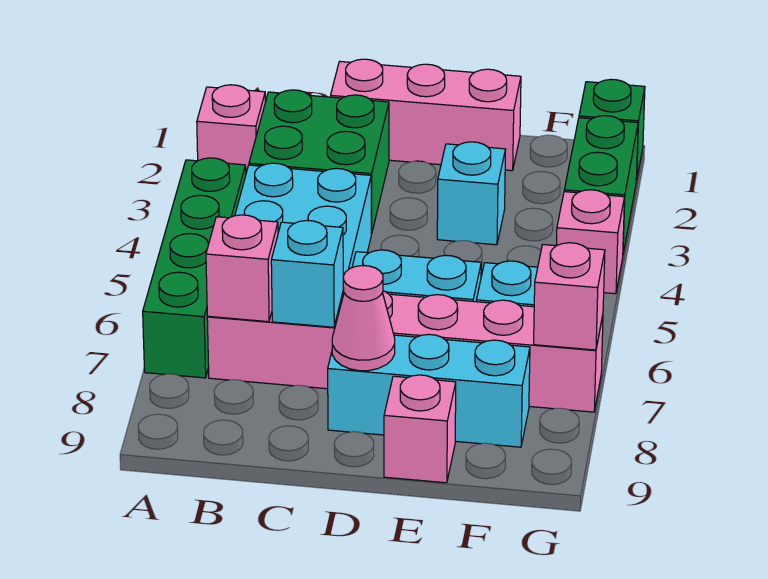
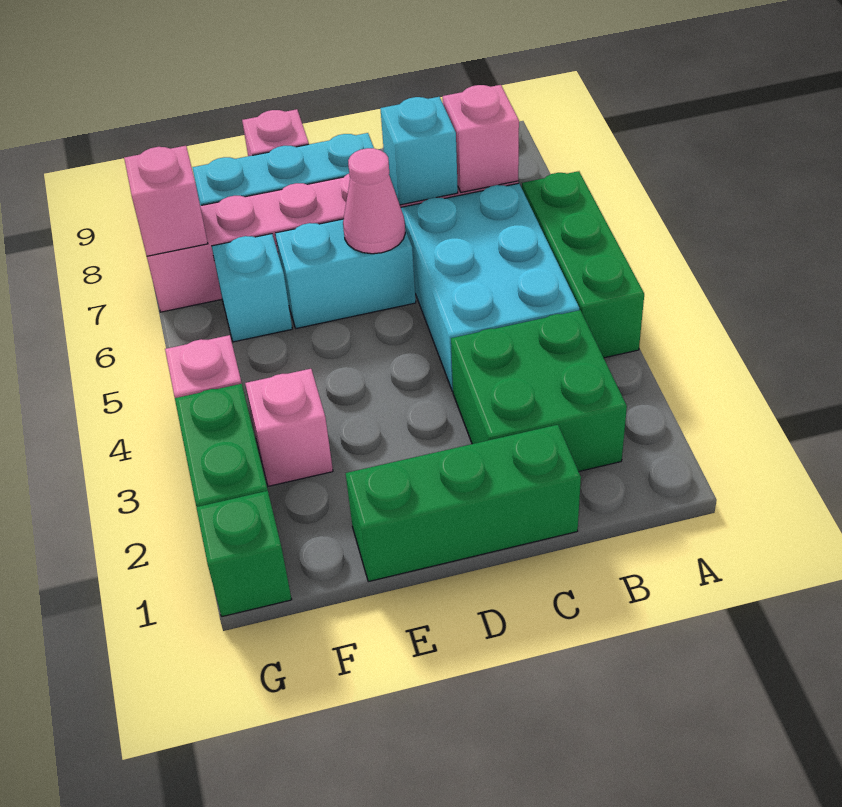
pink brick A2 level 1 -> pink brick F3 level 1
green brick A4:A7 level 1 -> green brick A4:A6 level 1
pink brick C1:E1 level 1 -> green brick C1:E1 level 1
pink cone D8 level 2 -> pink cone D6 level 2
cyan brick E3 level 1 -> none

